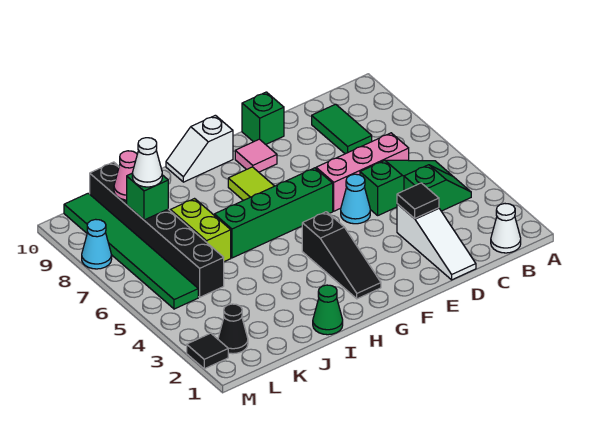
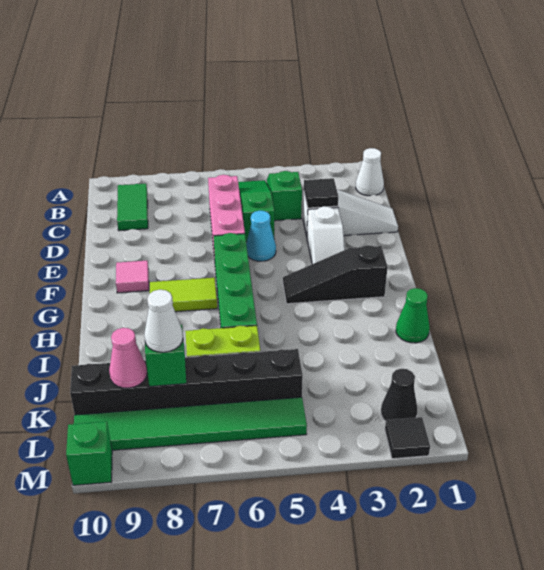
green tile C8:C9 level 1 -> green tile B9:C9 level 1
green brick E10 level 1 -> green brick M10 level 1
black slope G2:G4 level 1 top 4 -> black slope G2:G4 level 1 top 2
white slope G10:H10 level 1 top G -> white slope E3:F3 level 1 top E
cyan cone M8 level 1 -> none

